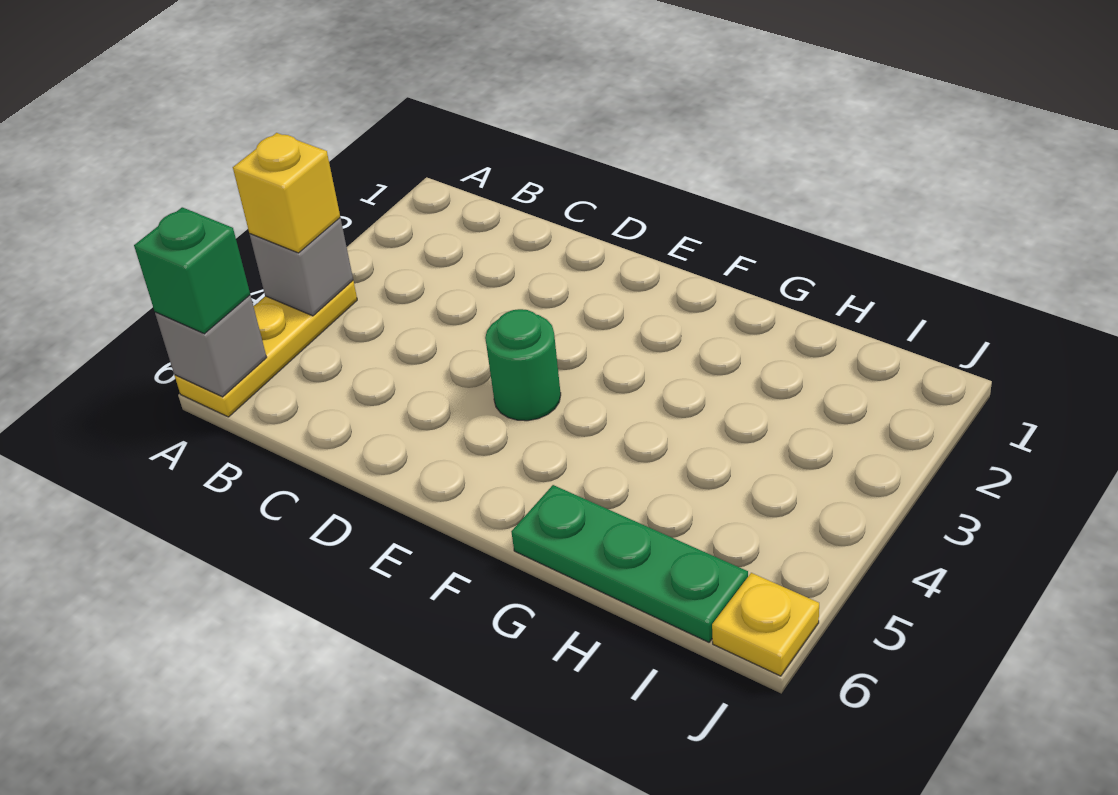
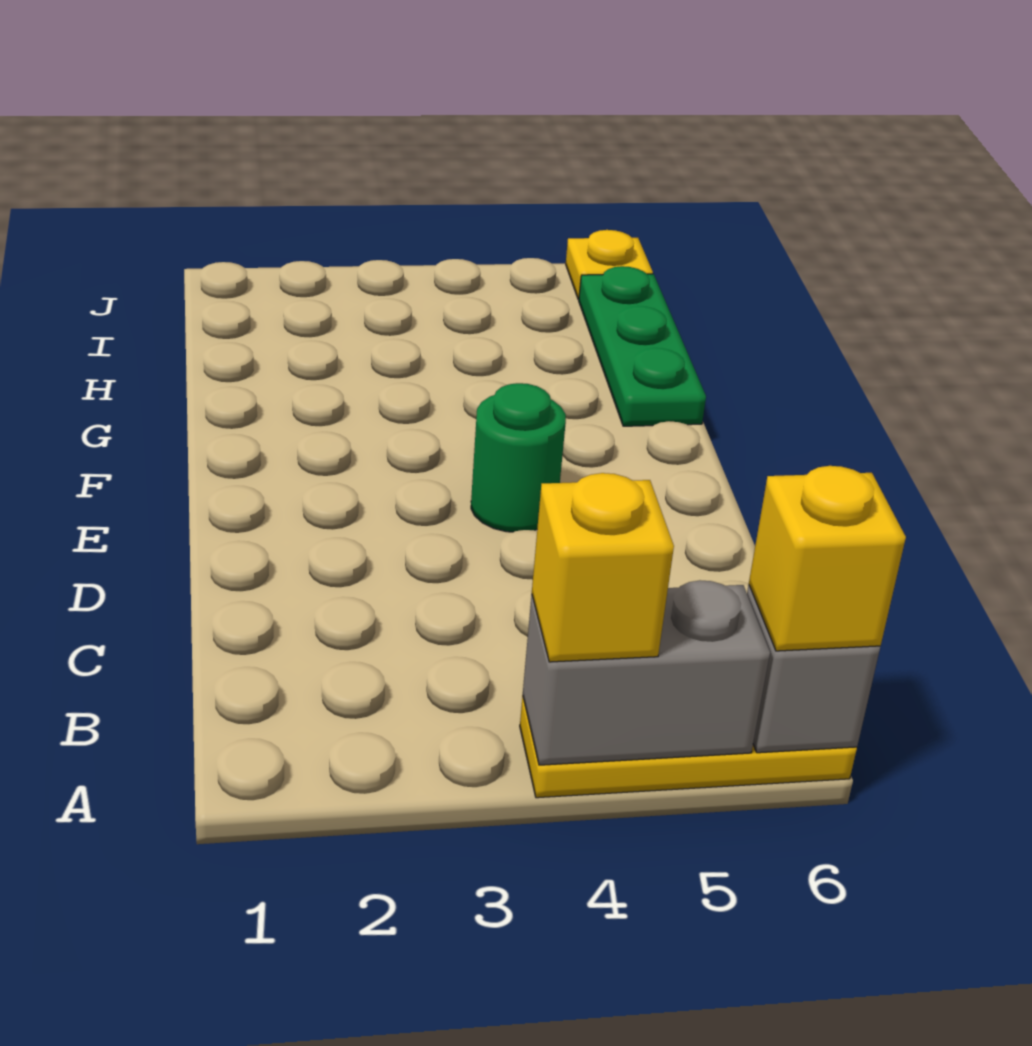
grey brick A4 level 2 -> grey brick A4:A5 level 2
green brick A6 level 3 -> yellow brick A6 level 3

